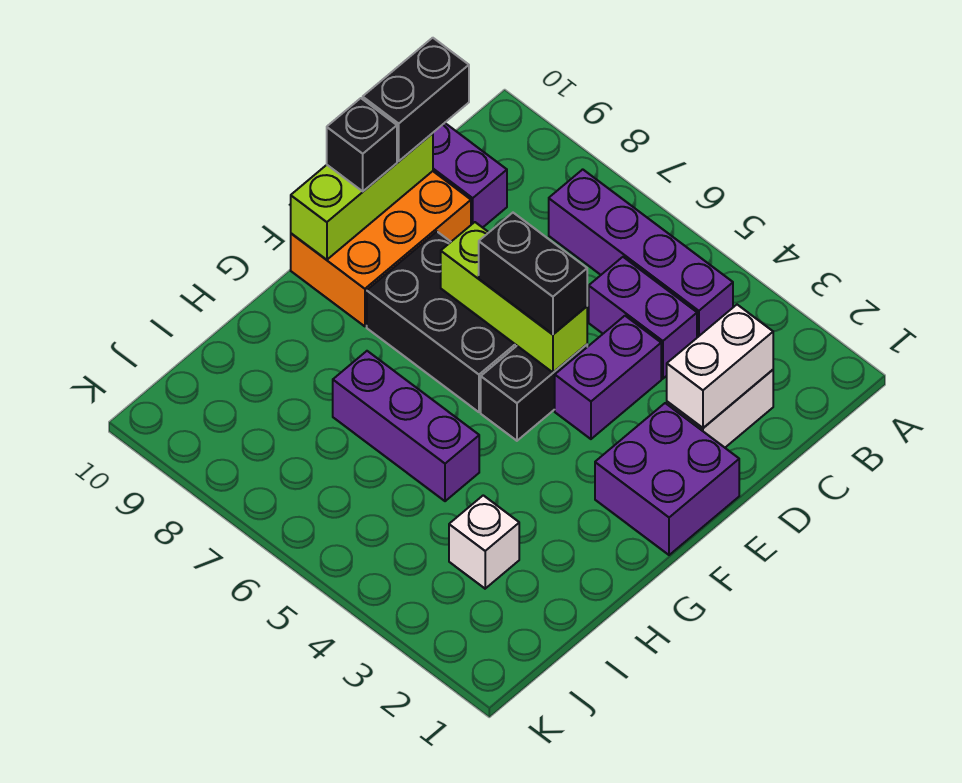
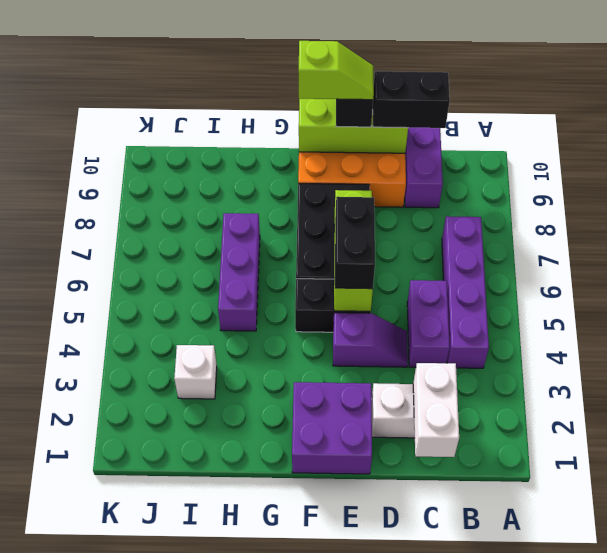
white brick C2:D2 level 2 -> white brick C1:C2 level 2
purple brick D4:E4 level 1 -> purple slope D4:E4 level 1 top E
none -> lime slope E10:F10 level 4 top F

